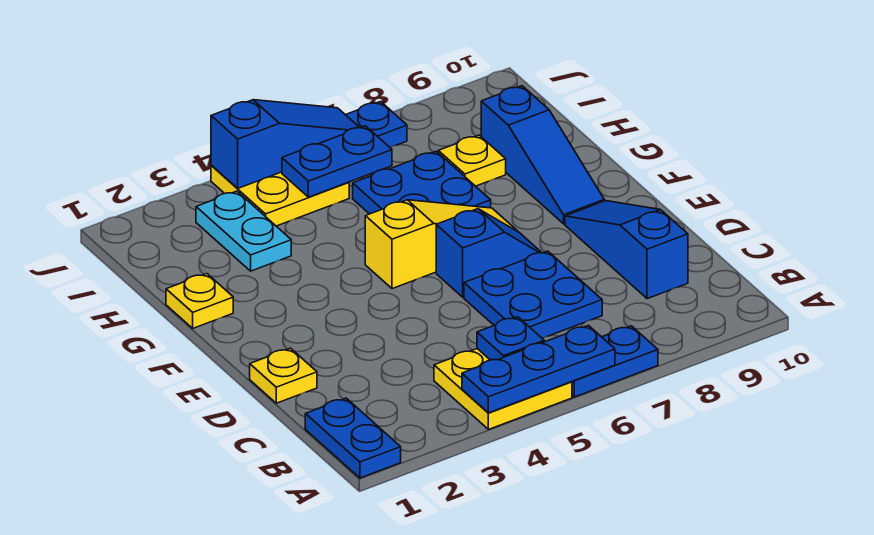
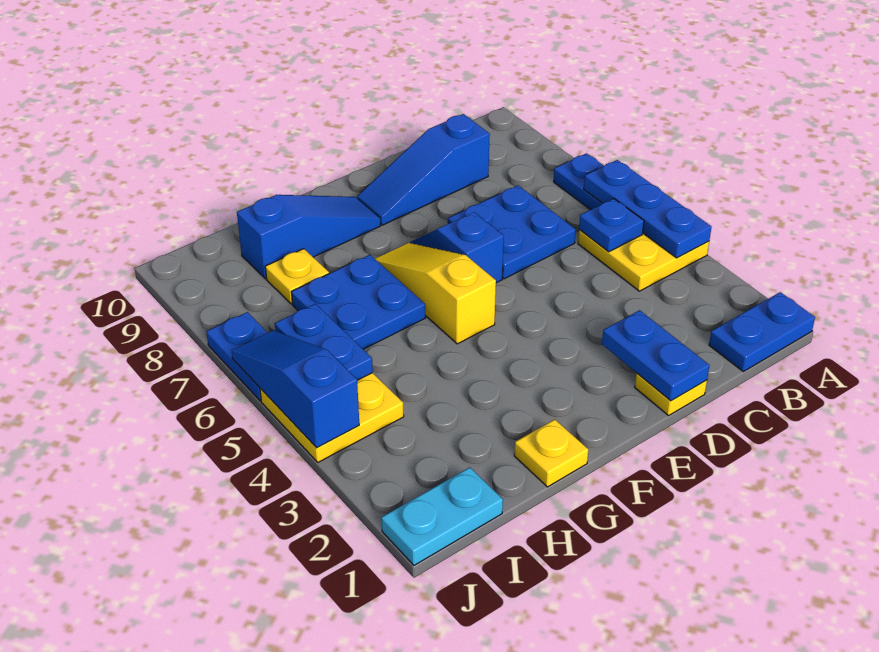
none -> blue plate D1:D2 level 2
cyan plate H3:I3 level 1 -> cyan plate I1:J1 level 1

